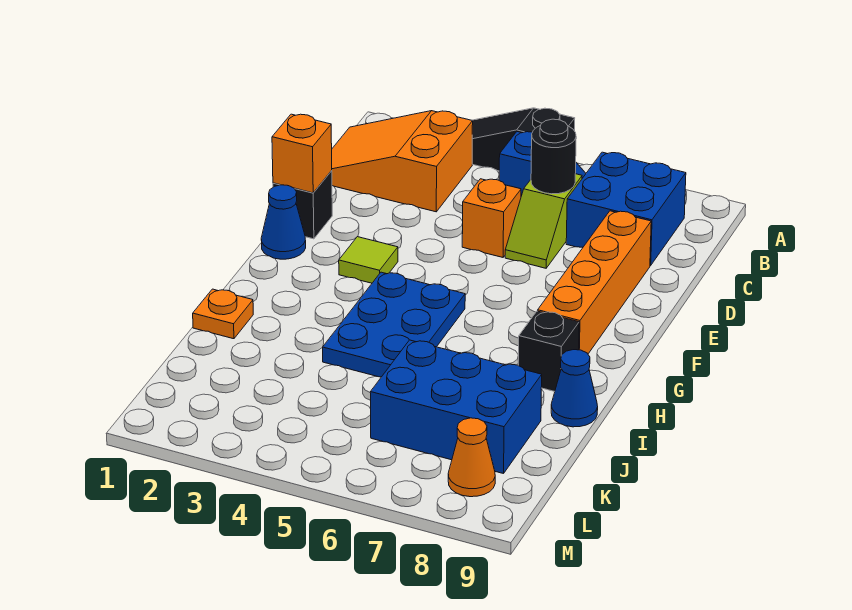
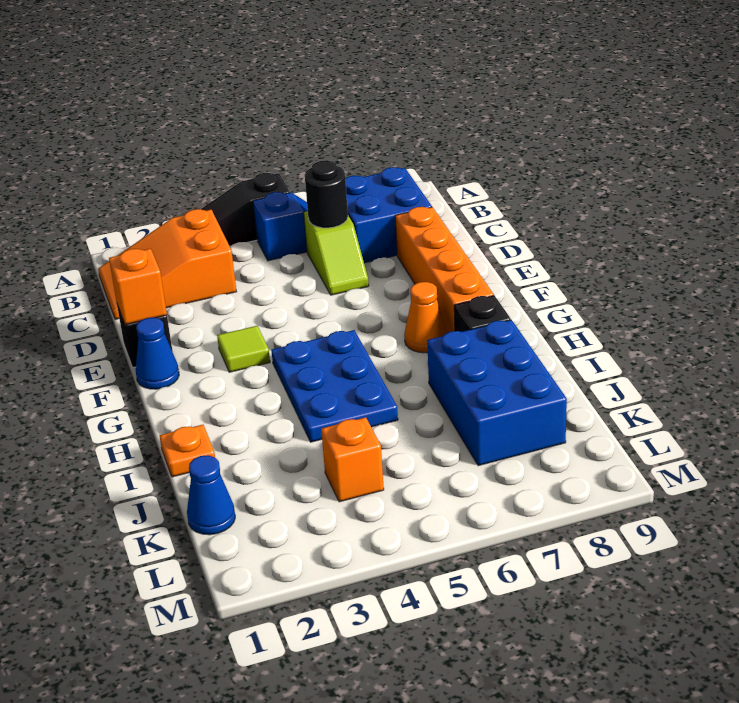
orange brick D5 level 1 -> orange brick K4 level 1
blue cone I9 level 1 -> blue cone K1 level 1
blue brick J6:K8 level 1 -> blue brick I7:K8 level 1
orange cone L8 level 1 -> orange cone G7 level 1

